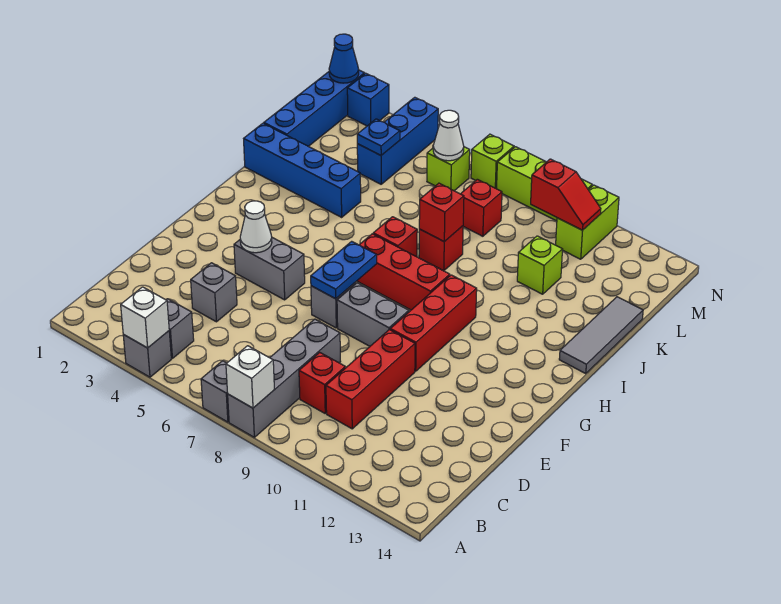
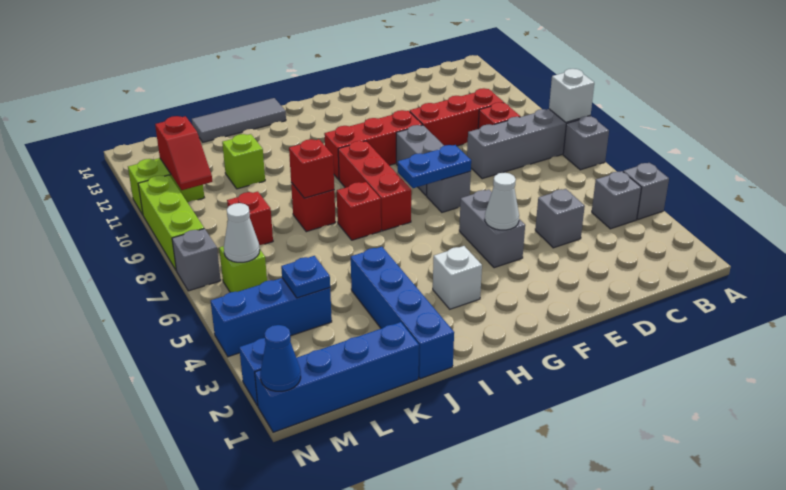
white brick A4 level 2 -> white brick H3 level 1
red slope M10:M11 level 2 top 10 -> red slope M10:M11 level 2 top 11
lime brick N7 level 1 -> grey brick N7 level 1

